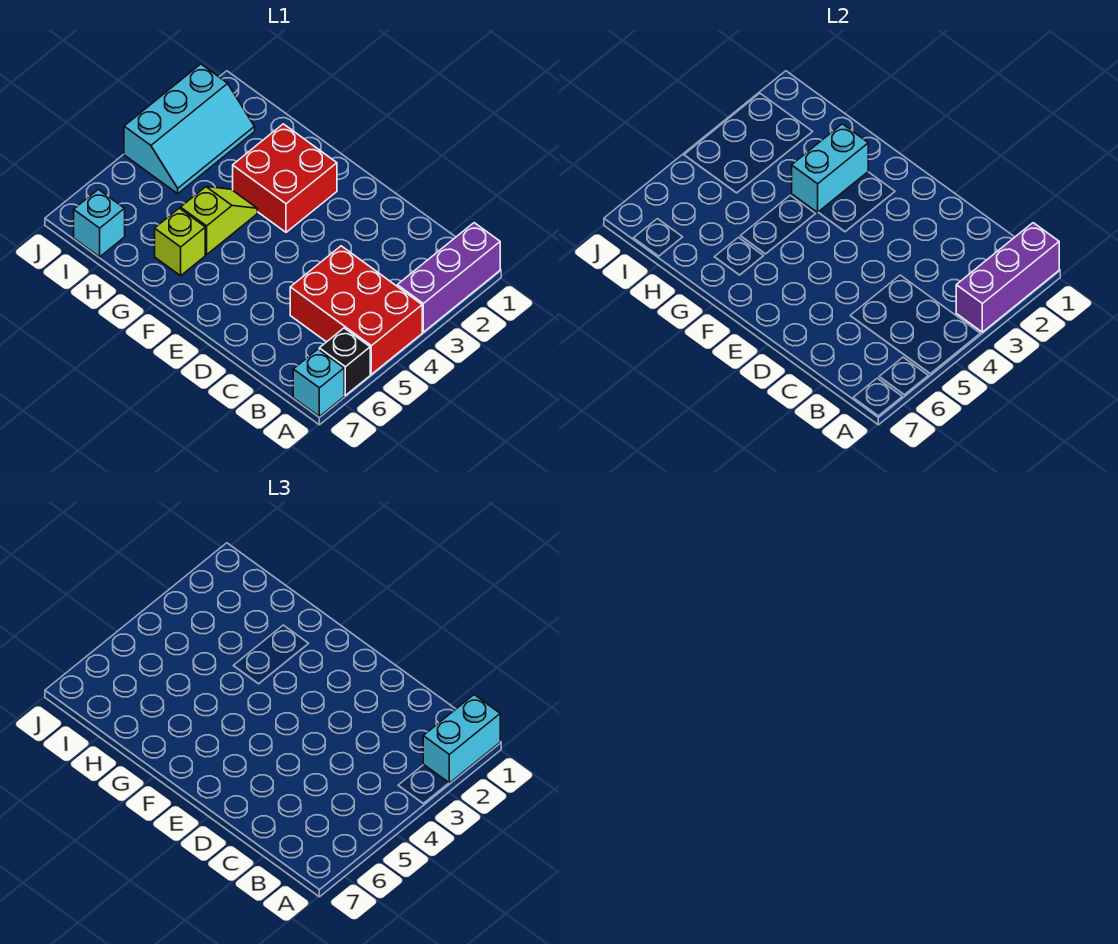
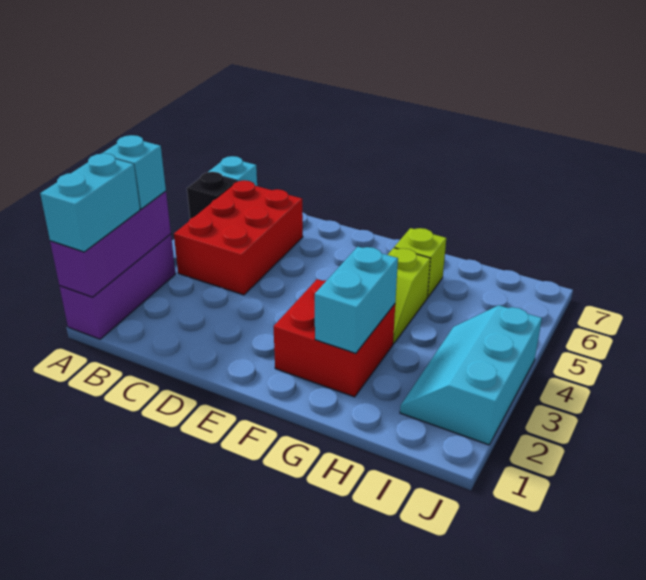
red brick A4:C5 level 1 -> red brick B4:C6 level 1
cyan brick I7 level 1 -> cyan brick A3 level 3

